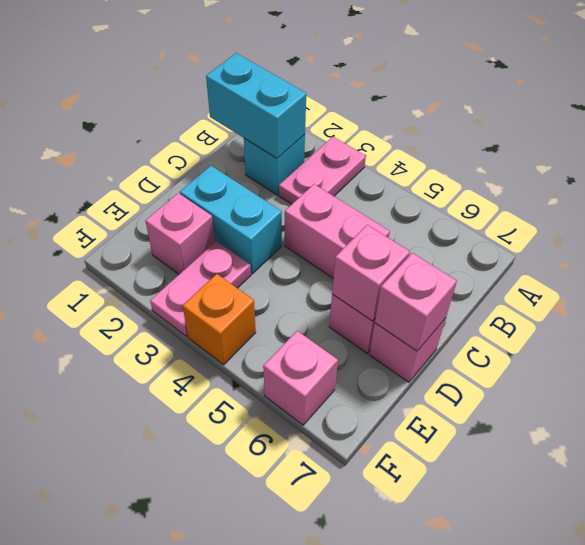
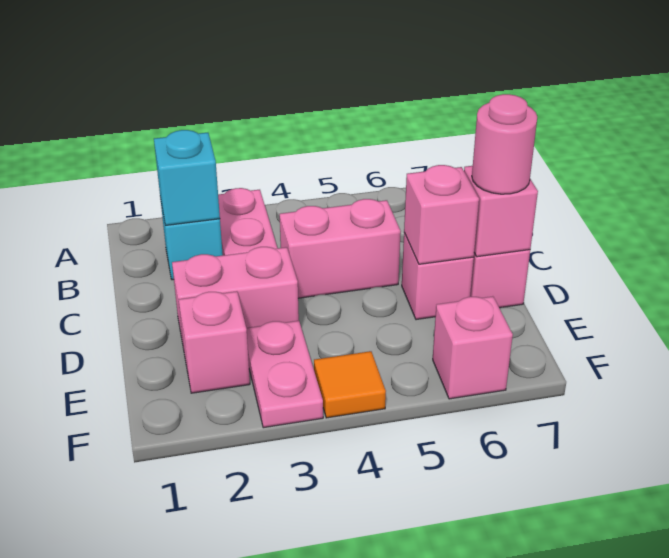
cyan brick B1:B2 level 2 -> cyan brick B2 level 2
cyan brick D2:D3 level 1 -> pink brick D2:D3 level 1
none -> pink round brick D7 level 3
orange brick F4 level 1 -> orange tile F4 level 1

